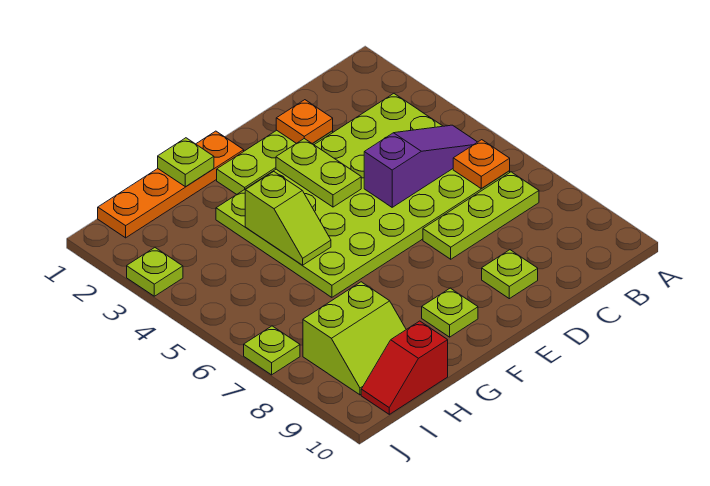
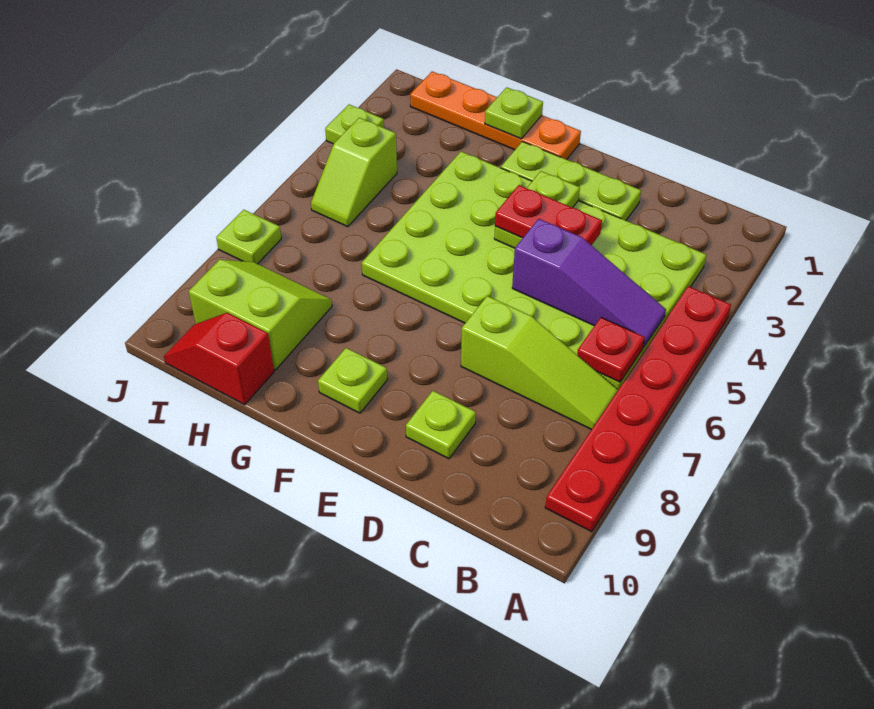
none -> red plate A4:A9 level 1
orange plate B6 level 2 -> red plate B6 level 2
lime plate B7:D7 level 1 -> lime slope B7:D7 level 1 top D
orange plate D2 level 2 -> none
none -> red plate D4:E4 level 3
lime slope G4:G5 level 2 top 4 -> lime slope I4:I5 level 1 top 4
lime slope H8:I9 level 1 top 8 -> lime slope H8:I9 level 1 top 9

